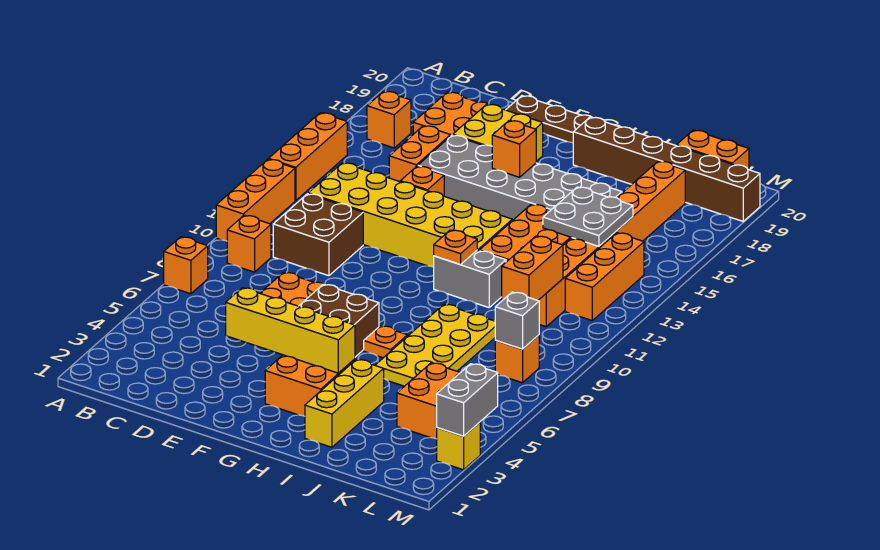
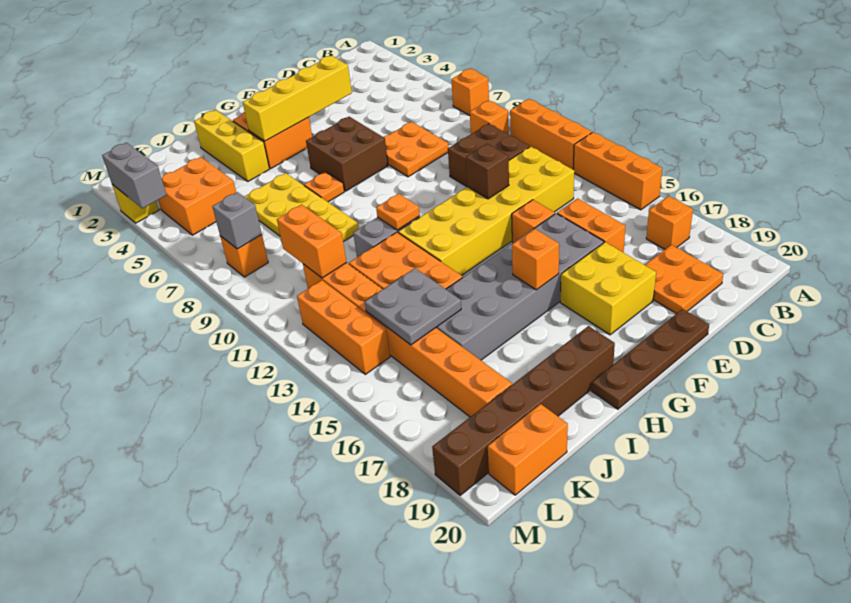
none -> brown brick E12 level 2

